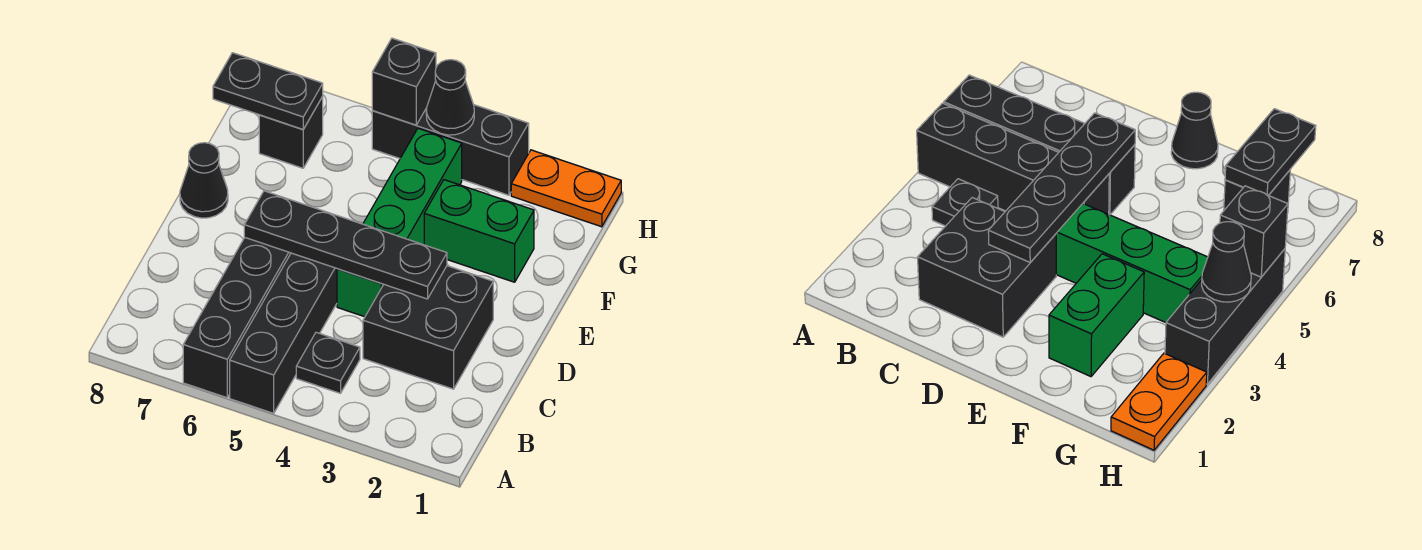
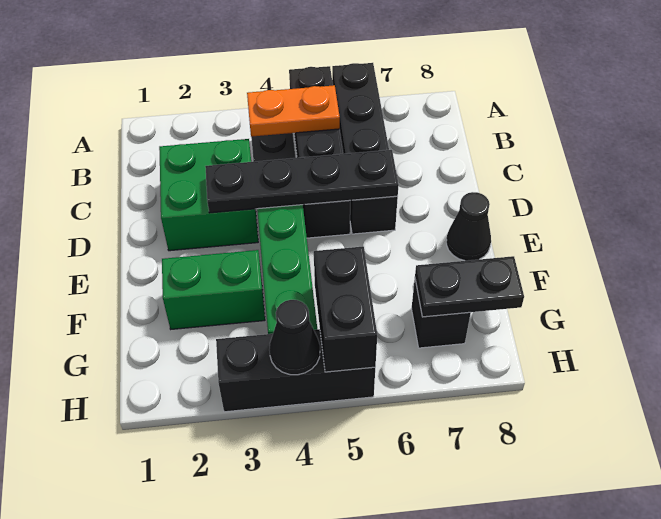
black brick C2:D3 level 1 -> green brick C2:D3 level 1
orange plate H1:H2 level 1 -> orange plate B4:B5 level 2
black brick H5 level 2 -> black brick G5:H5 level 2

